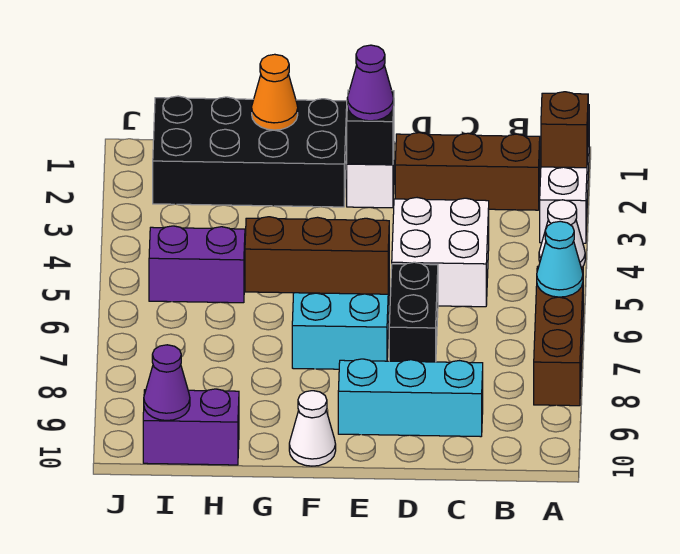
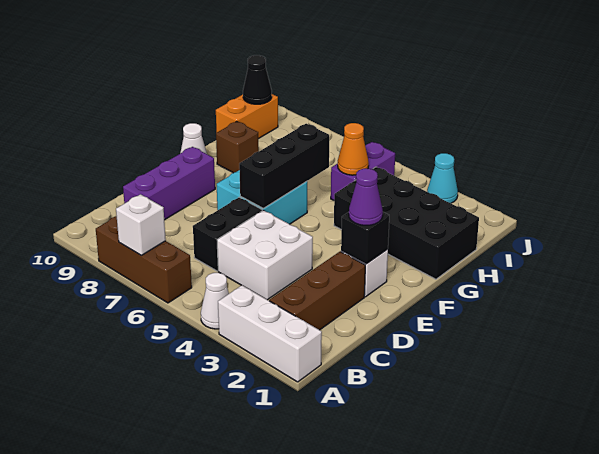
brown brick A2 level 2 -> brown brick G9 level 1
cyan cone A6 level 2 -> cyan cone J3 level 1
none -> white brick A7 level 2
cyan brick C9:E9 level 1 -> purple brick C9:E9 level 1
black brick D6:D7 level 1 -> black brick C6:D6 level 1
brown brick E6:G6 level 2 -> black brick E6:G6 level 2
black brick F1:I2 level 1 -> black brick G1:H4 level 1
orange cone G1 level 2 -> orange cone H5 level 2
purple brick H10:I10 level 1 -> orange brick H10:I10 level 1
purple cone I10 level 2 -> black cone I10 level 2

